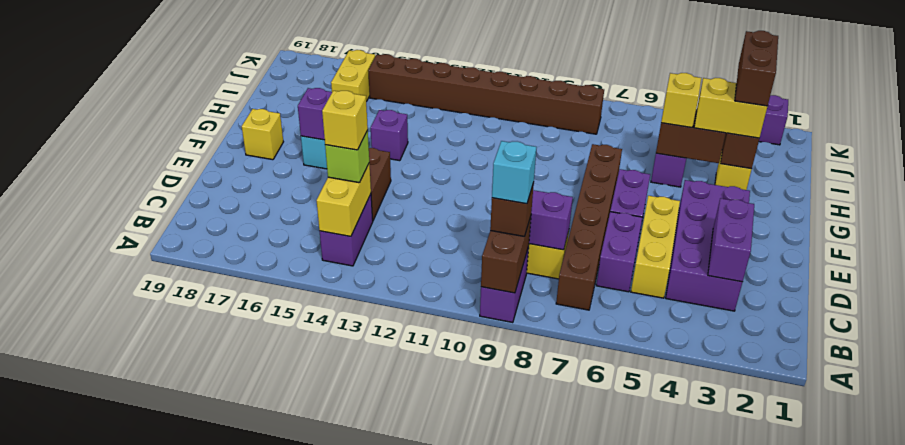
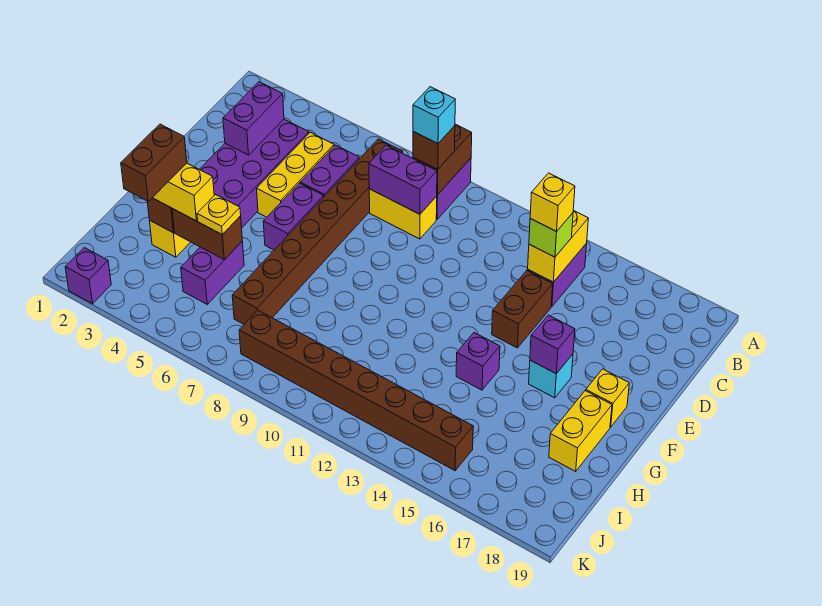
brown brick B7:G7 level 1 -> brown brick B7:I7 level 1
yellow brick H5 level 3 -> yellow plate H5 level 3
yellow brick I16:J16 level 1 -> yellow brick G18:H18 level 1

